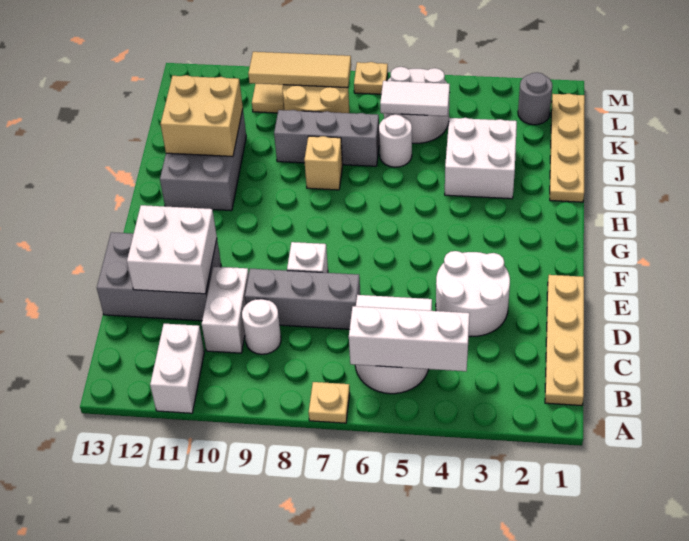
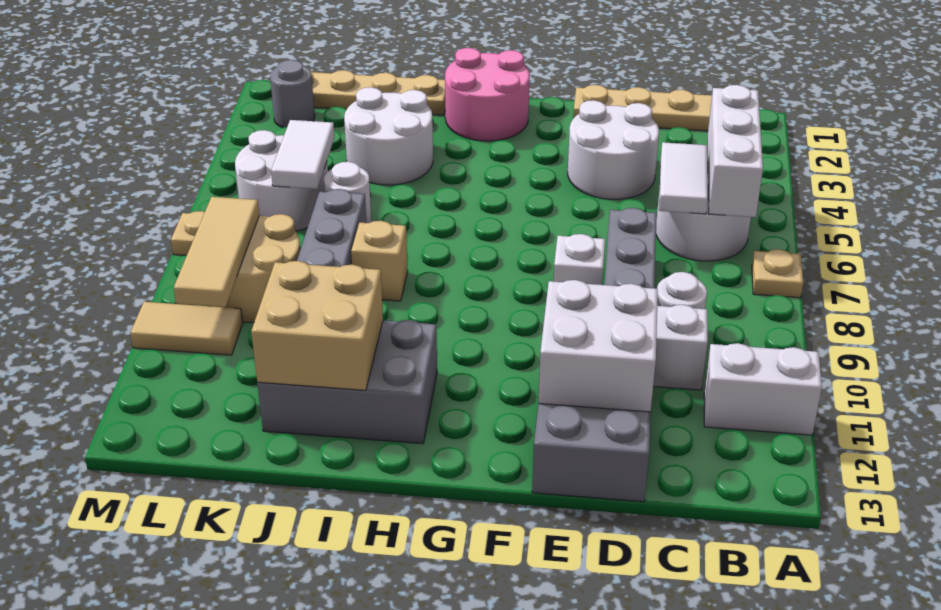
none -> pink round brick G1:H2 level 1
white brick I3:J4 level 1 -> white round brick I3:J4 level 1

